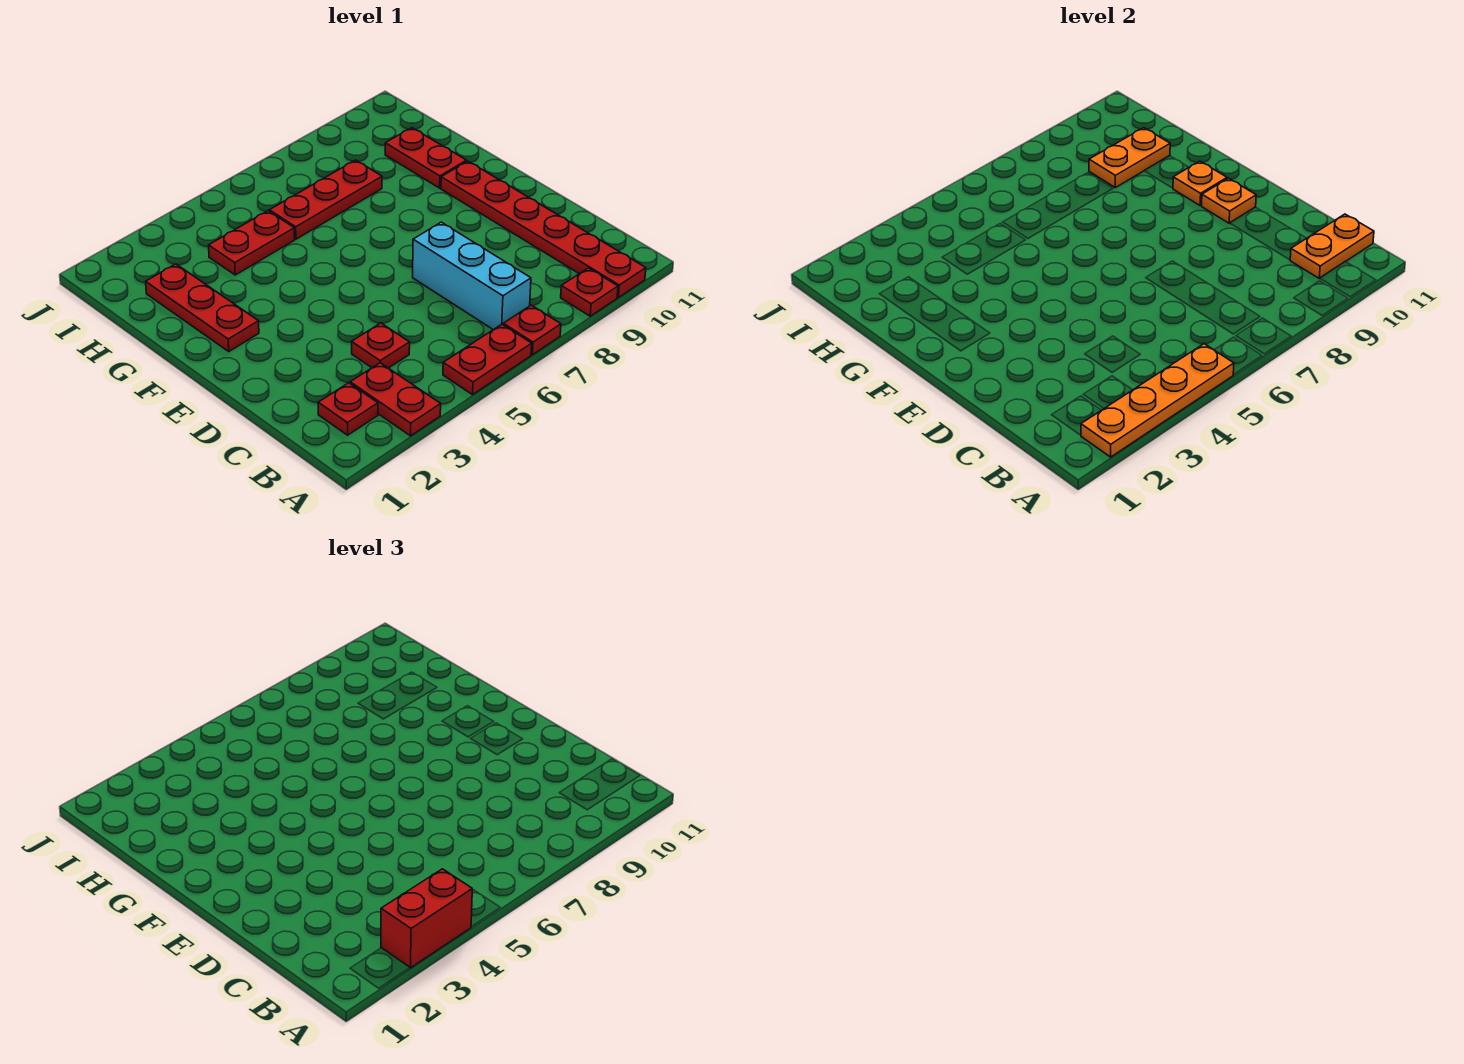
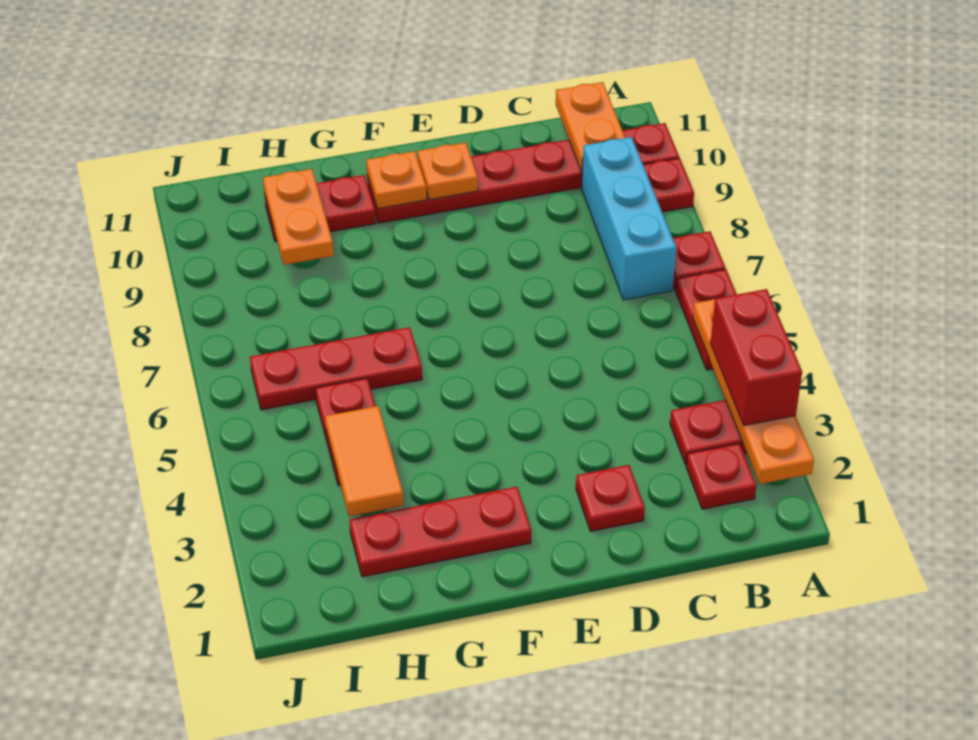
cyan brick B7:D7 level 1 -> cyan brick B7:B9 level 1
red plate C4 level 1 -> red plate D2 level 1
none -> orange tile H3:H4 level 2
red plate H6:H8 level 1 -> red plate G6:I6 level 1

